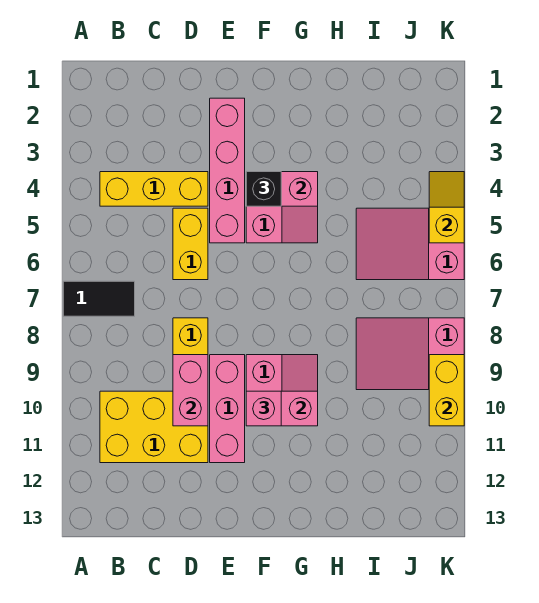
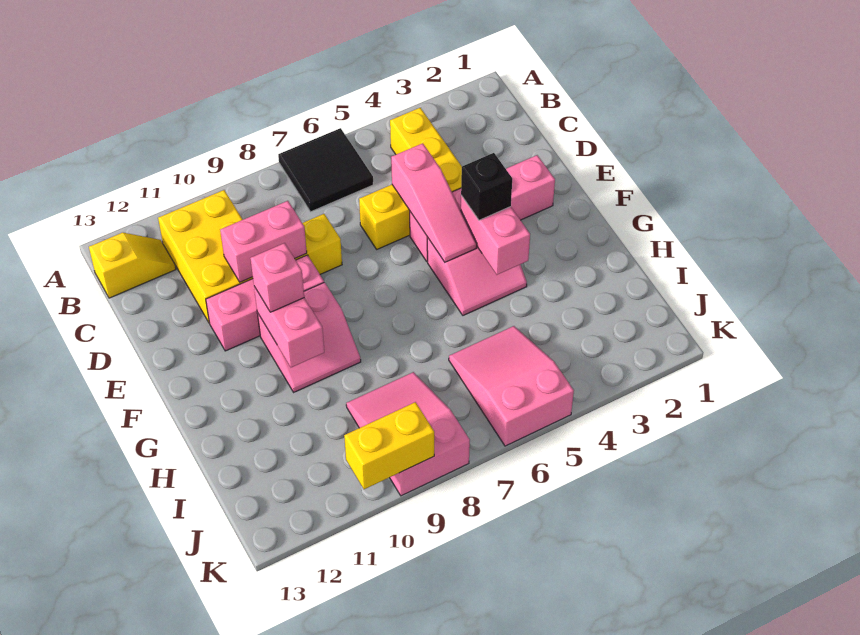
black tile A7:B7 level 1 -> black tile A6:B7 level 1
none -> pink slope D5:F5 level 2 top D
yellow slope K4:K5 level 2 top 5 -> yellow slope B12:B13 level 1 top 13

